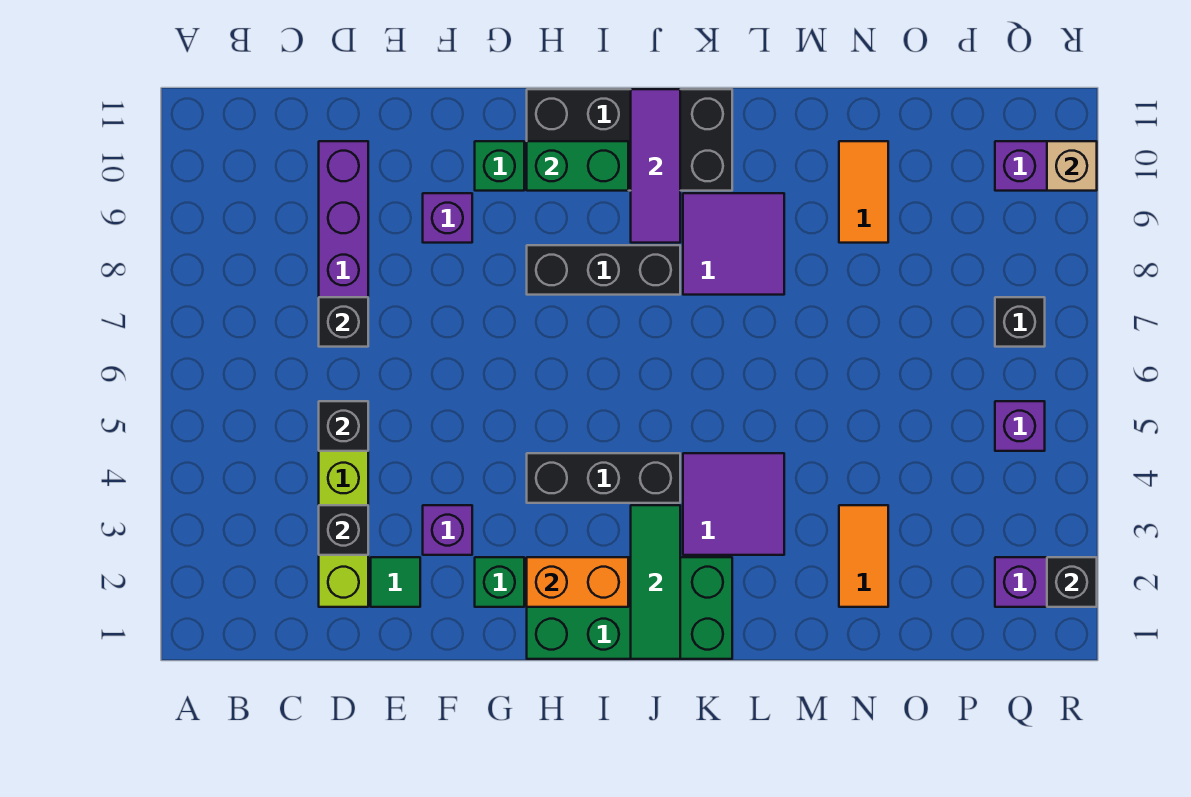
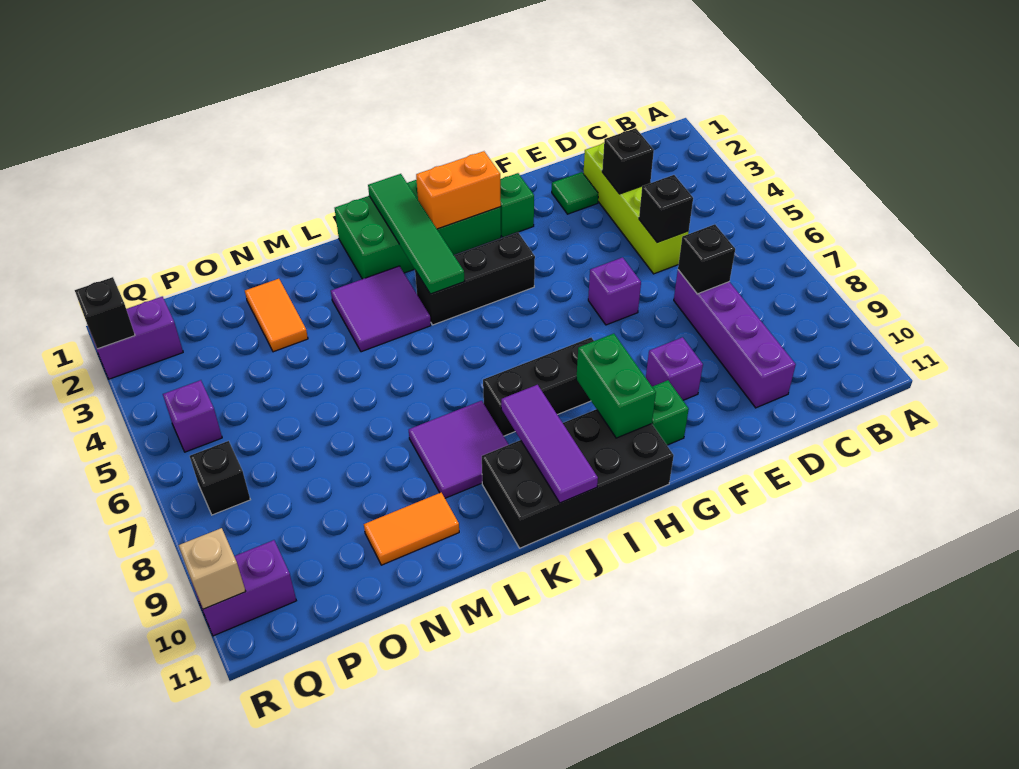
purple brick F3 level 1 -> purple brick F6 level 1
green brick H10:I10 level 2 -> green brick H9:H10 level 2
green tile J1:J3 level 2 -> green tile J1:J4 level 2
orange tile N9:N10 level 1 -> orange tile M10:N10 level 1

